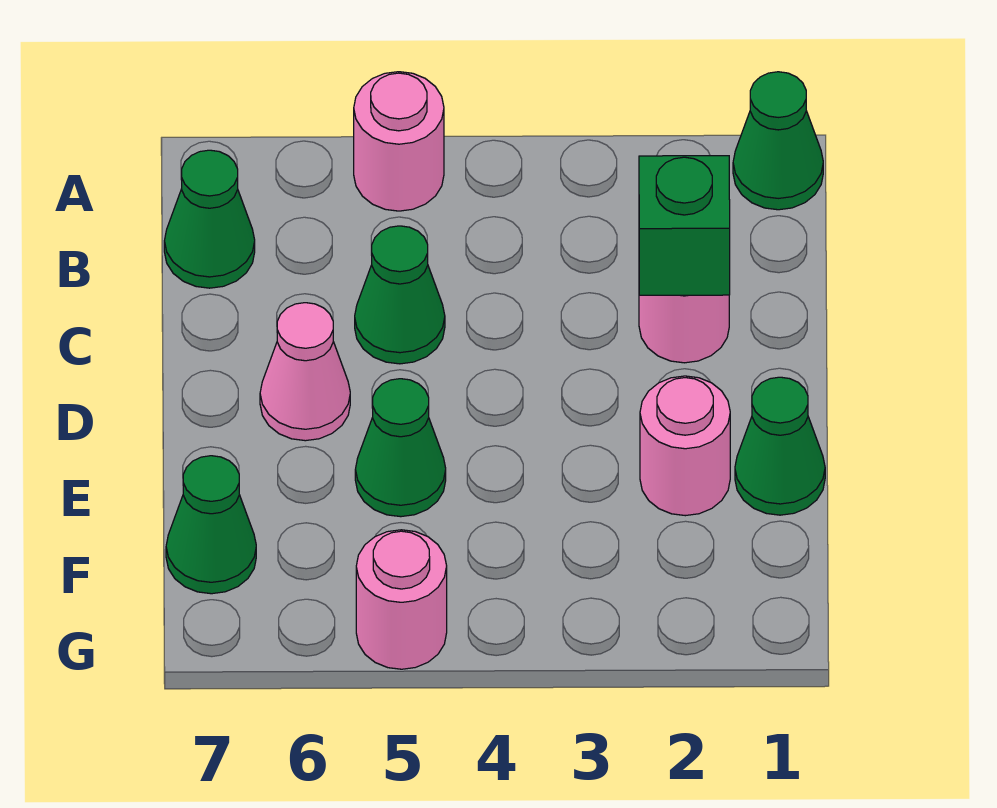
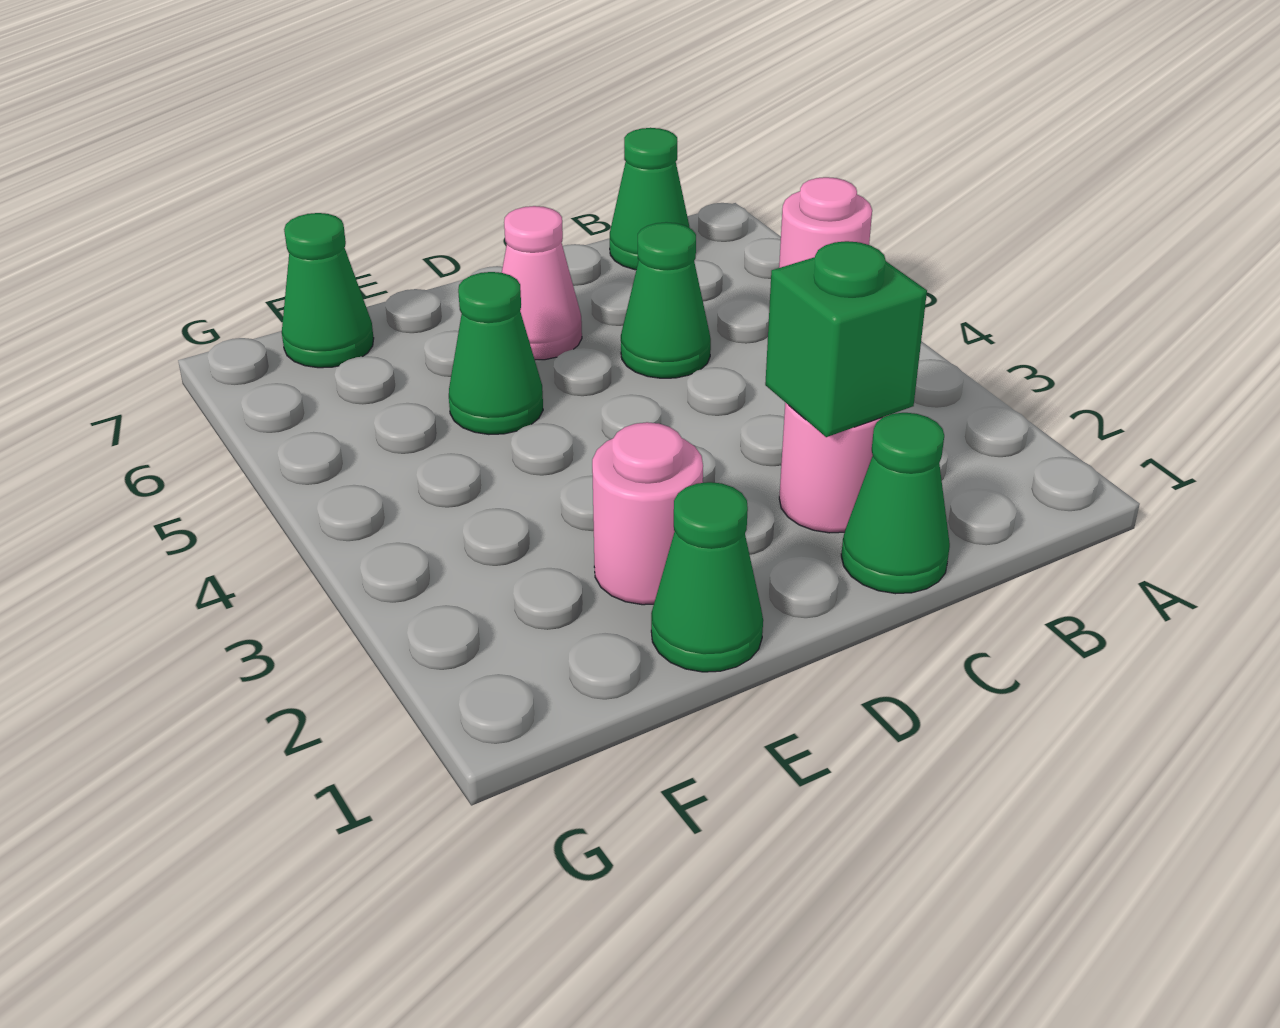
green cone A1 level 1 -> green cone C1 level 1
pink round brick G5 level 1 -> none

